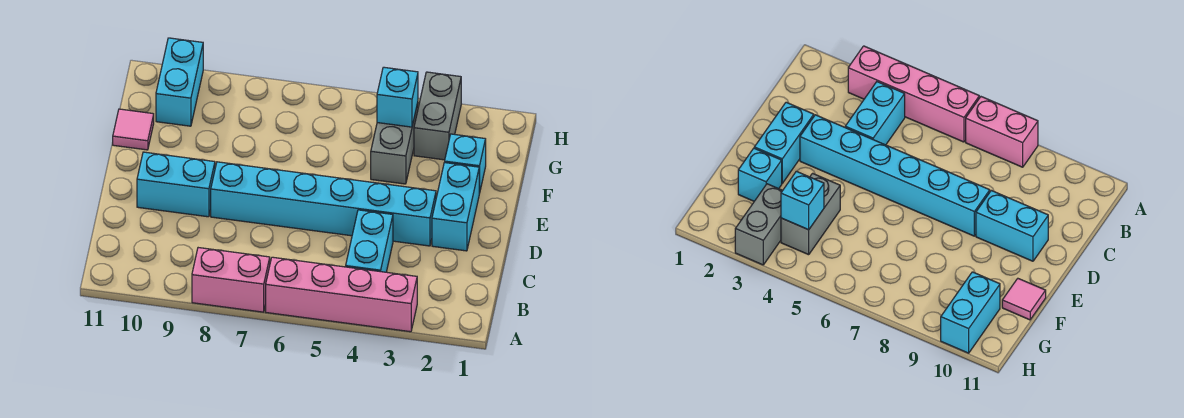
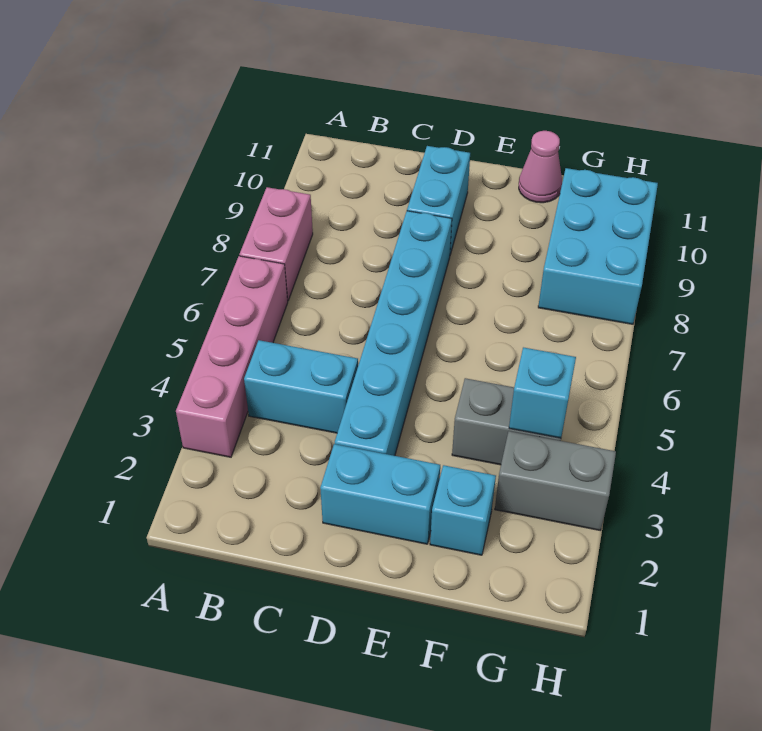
pink tile F11 level 1 -> pink cone F11 level 1
cyan brick G10:H10 level 1 -> cyan brick G8:H10 level 1

